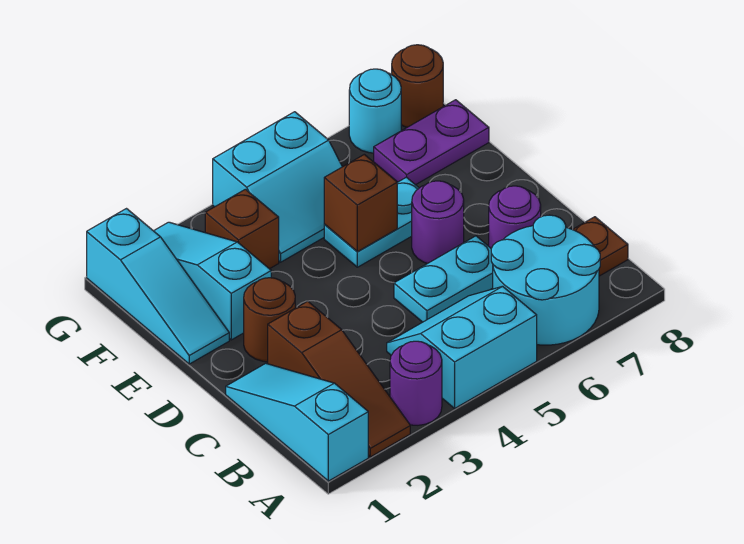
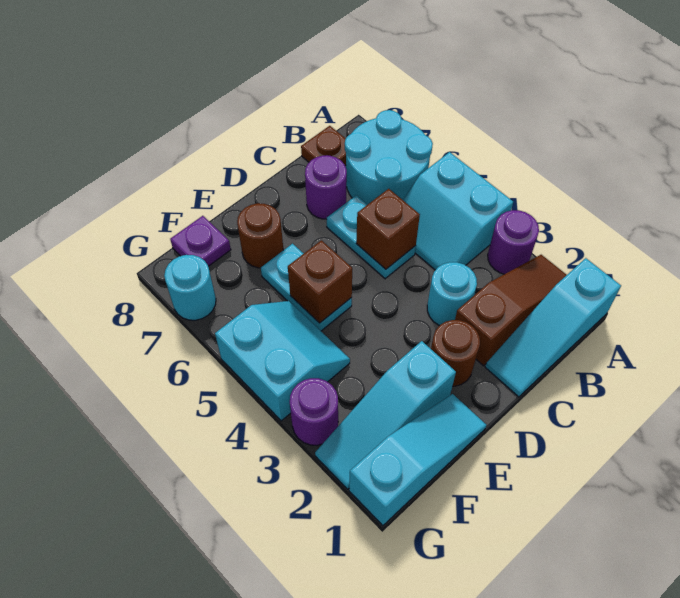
none -> cyan round brick C3 level 1
purple round brick D6 level 1 -> purple round brick G3 level 1
brown brick F3 level 1 -> brown brick C5 level 2
purple plate F7:F8 level 1 -> purple plate F8 level 1
brown round brick G8 level 1 -> brown round brick E7 level 1

